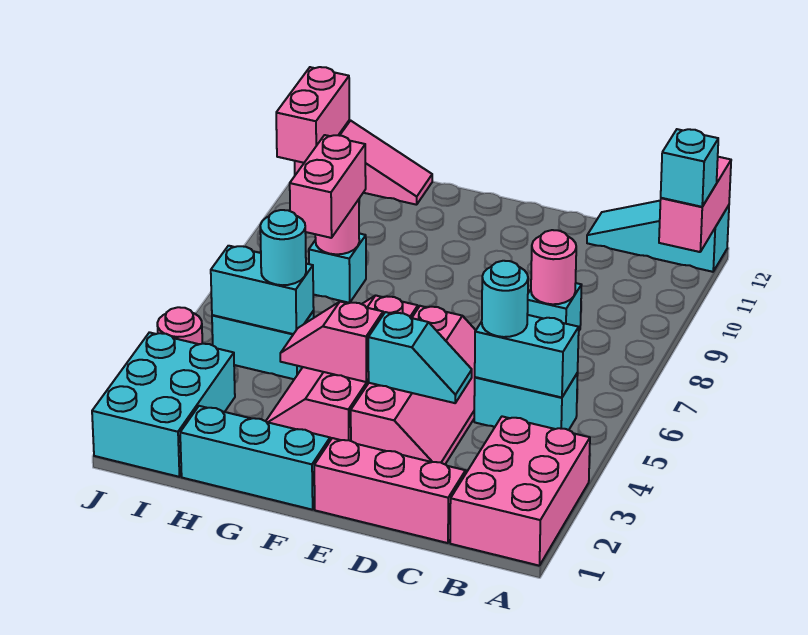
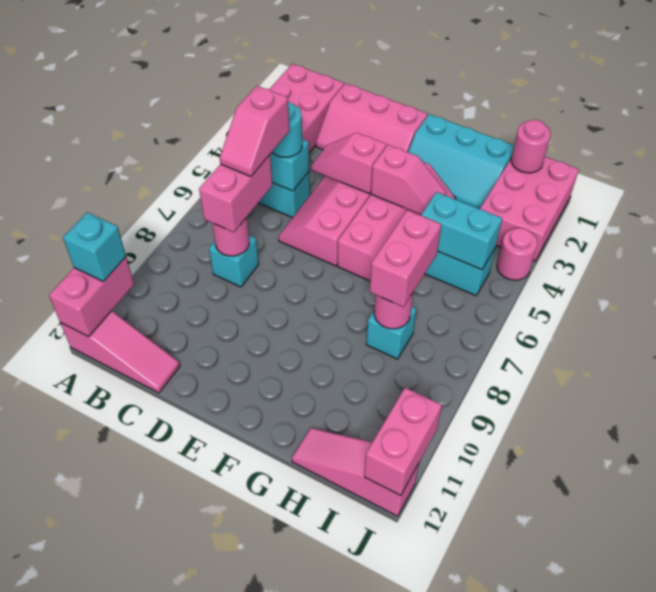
cyan slope A12:C12 level 1 top A -> pink slope A12:C12 level 1 top A
none -> pink slope C6:C7 level 4 top 6
none -> pink brick C7:C8 level 3
cyan slope D4:E4 level 2 top E -> pink slope D4:E4 level 2 top E
cyan round brick H5 level 3 -> none
cyan brick I1:J3 level 1 -> pink brick I1:J3 level 1
none -> pink round brick I1 level 2

